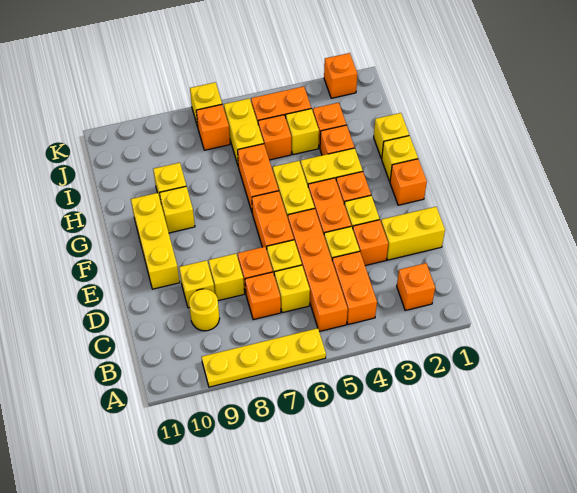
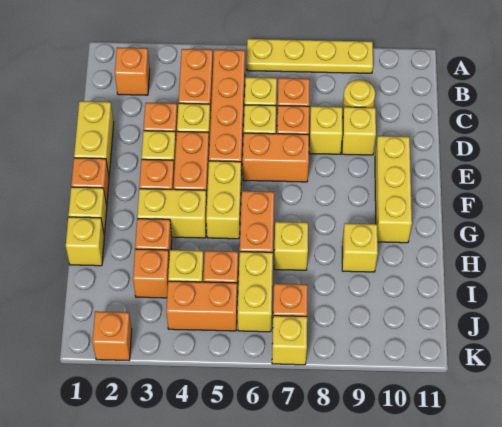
yellow brick D1:D2 level 1 -> yellow brick D1:E1 level 1
orange brick E6:F6 level 1 -> orange brick E6:E7 level 1
yellow brick G9 level 1 -> yellow brick H7 level 1

